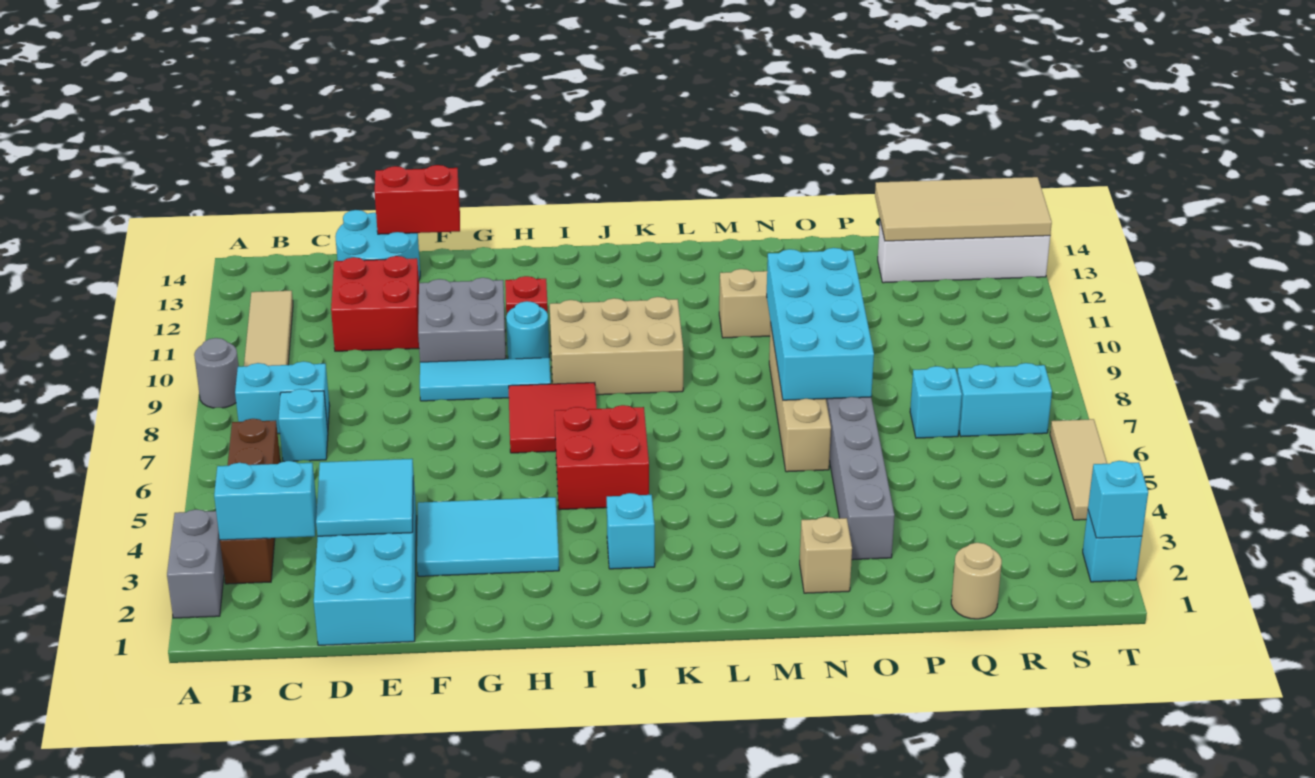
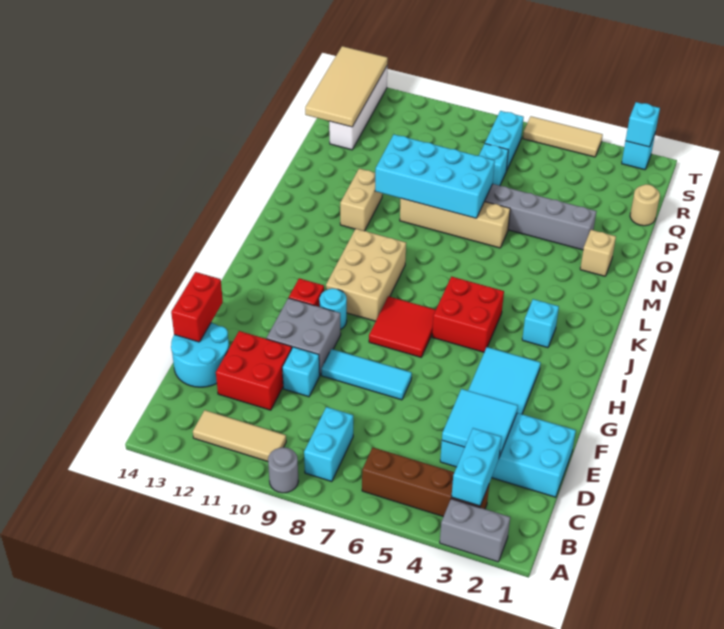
cyan brick C7 level 1 -> cyan brick E10 level 1
cyan tile F9:H9 level 1 -> cyan tile F7:F9 level 1

